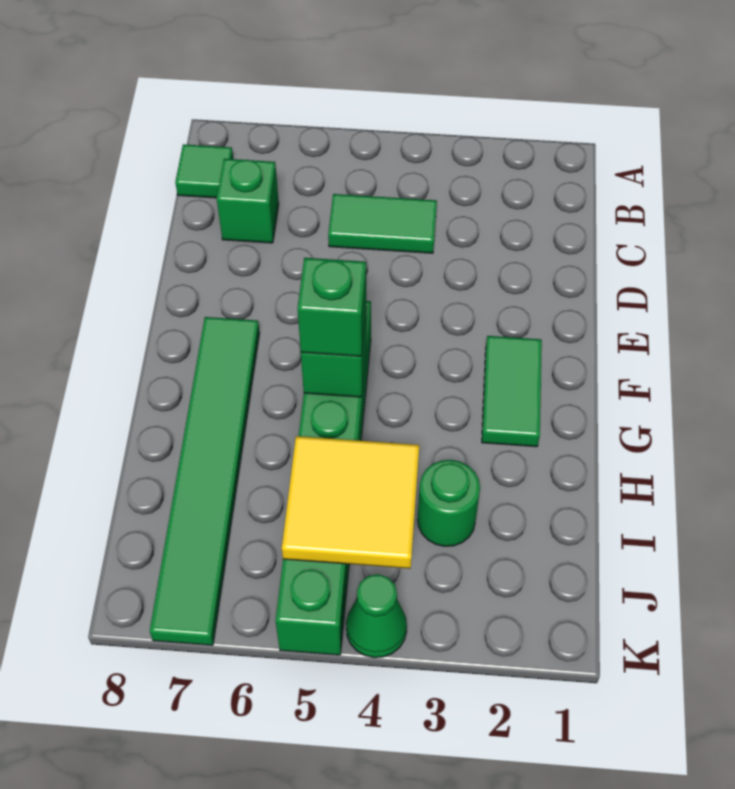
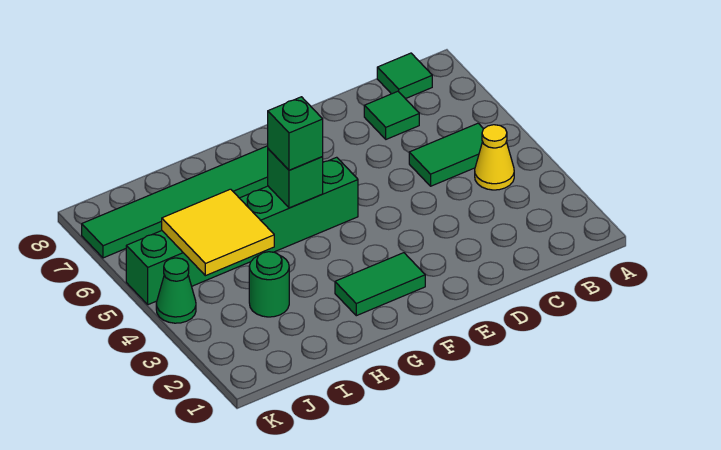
none -> yellow cone B4 level 1
green tile C4:C5 level 1 -> green tile B5:C5 level 1
green brick C7 level 1 -> green tile C7 level 1

